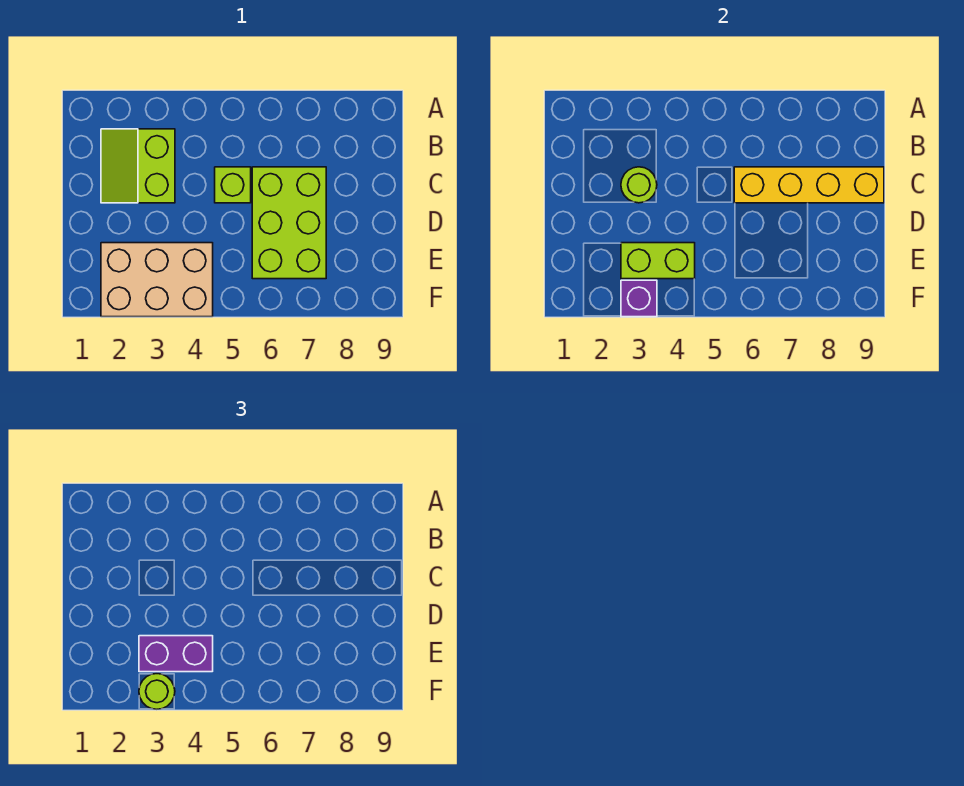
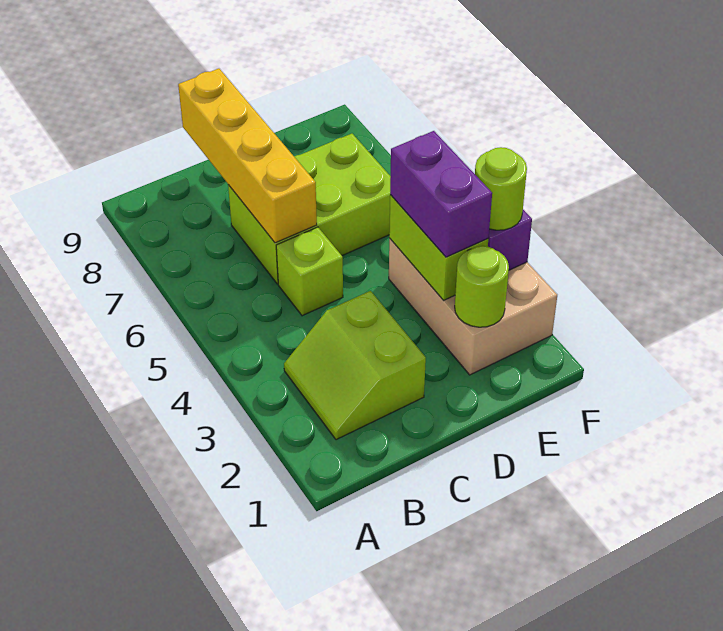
lime slope B2:C3 level 1 top 3 -> lime slope B2:C3 level 1 top C
lime round brick C3 level 2 -> lime round brick E2 level 2

